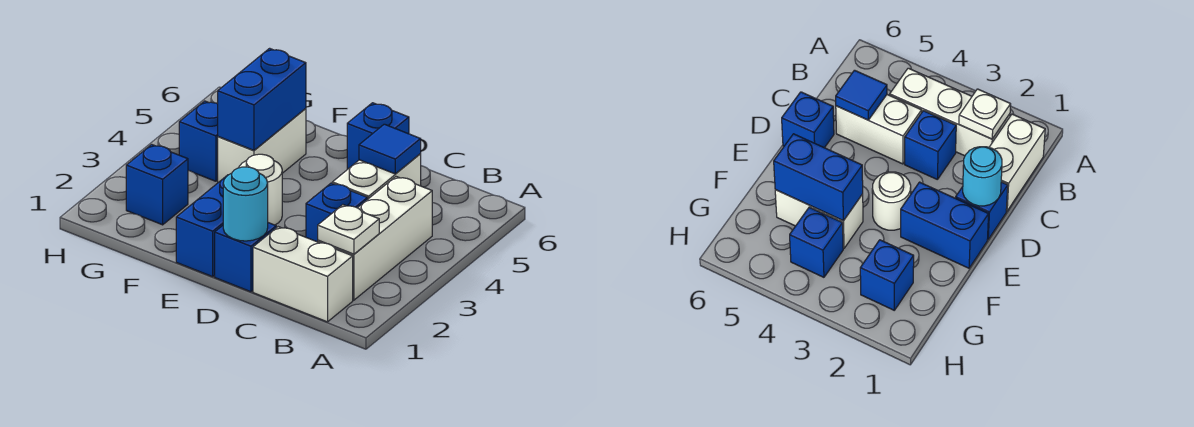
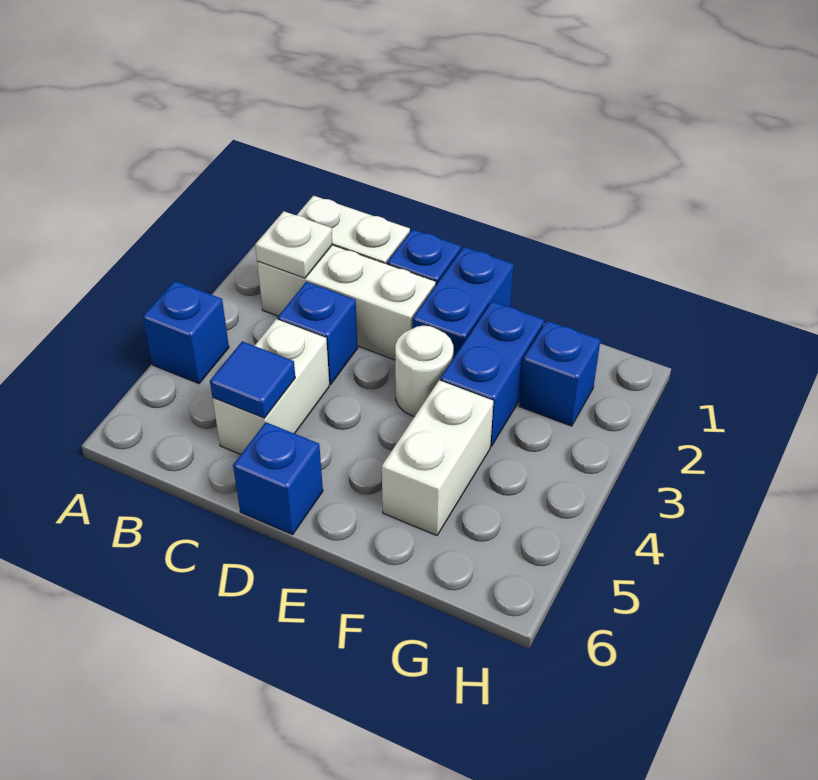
white brick B2:B4 level 1 -> white brick B2:D2 level 1
cyan round brick D1 level 2 -> none
blue brick F4:F5 level 2 -> blue brick F2:F3 level 1
blue brick G4 level 1 -> blue brick A4 level 1

